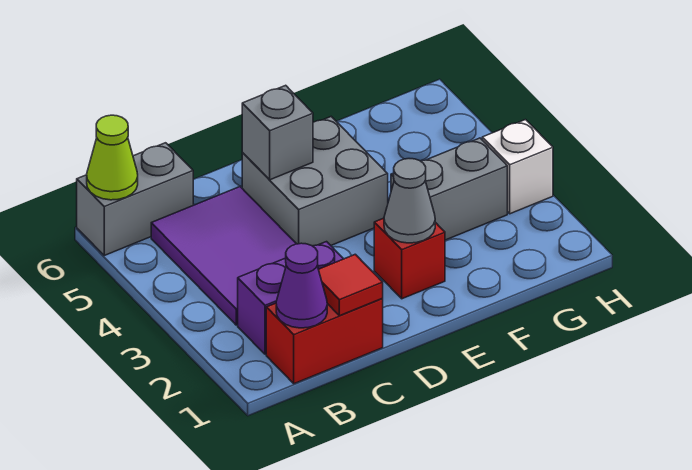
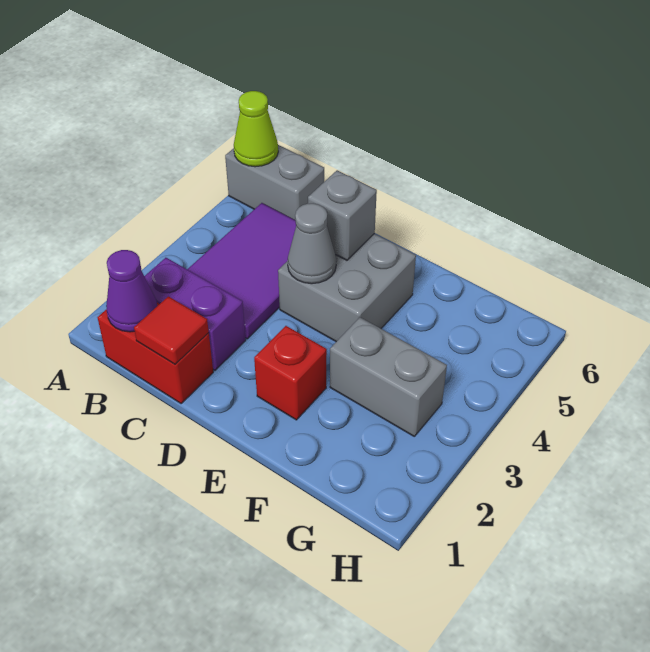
grey cone E2 level 2 -> grey cone D4 level 2
white brick H3 level 1 -> none

